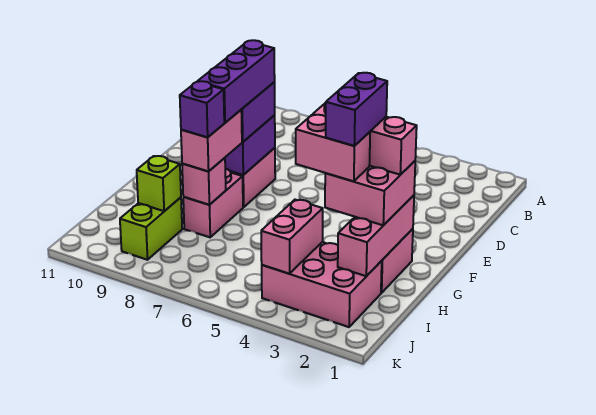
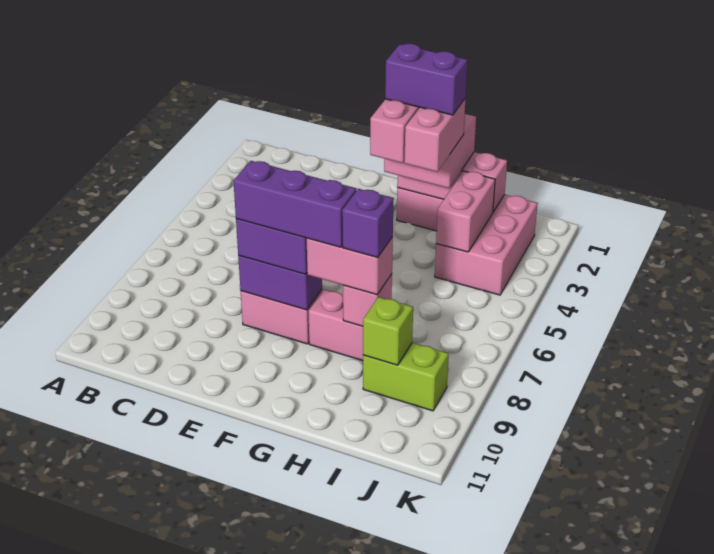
pink brick I4:J4 level 2 -> pink brick I3:I4 level 2

